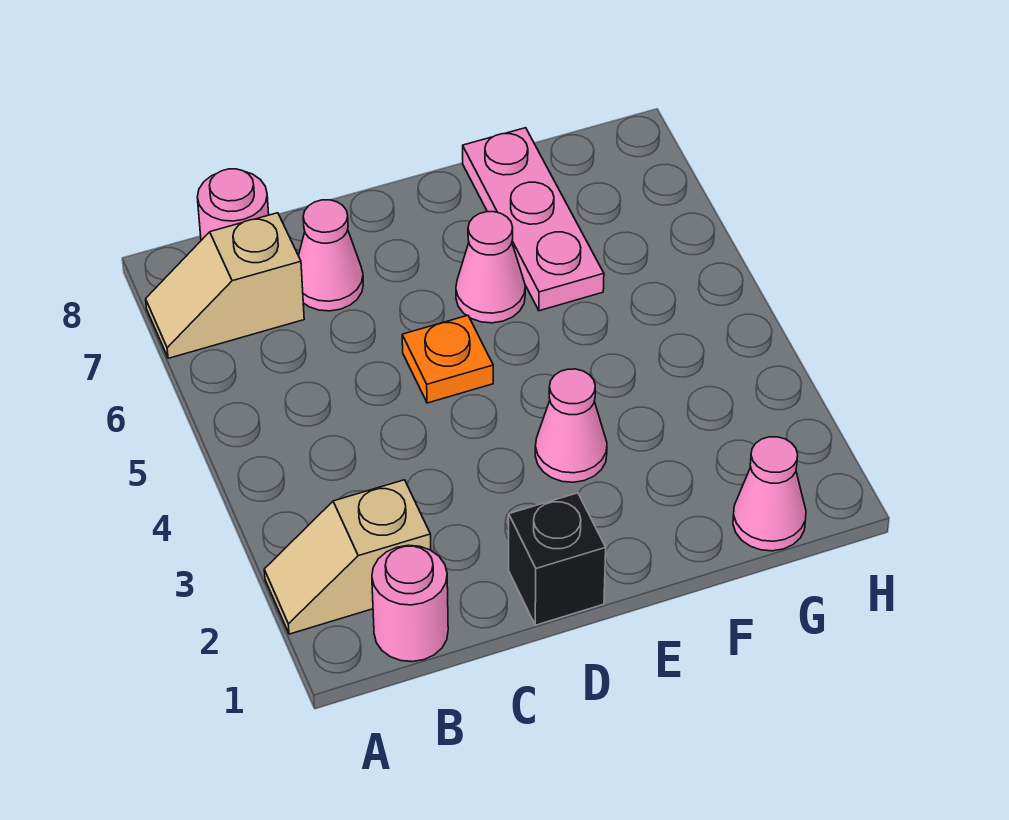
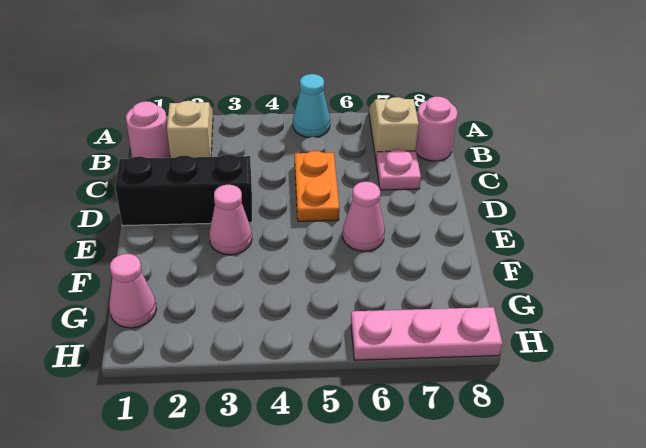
none -> cyan cone A5 level 1
pink cone C7 level 1 -> pink plate C7 level 1
black brick D1 level 1 -> black brick D1:D3 level 1
orange plate D5 level 1 -> orange plate C5:D5 level 1
pink plate F6:F8 level 1 -> pink plate H6:H8 level 1

